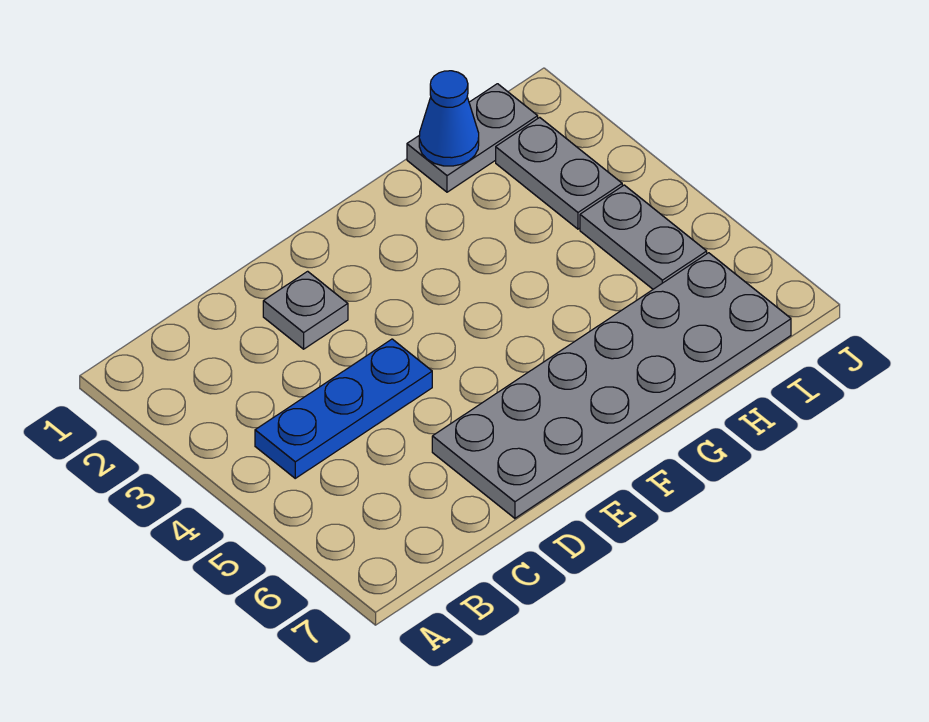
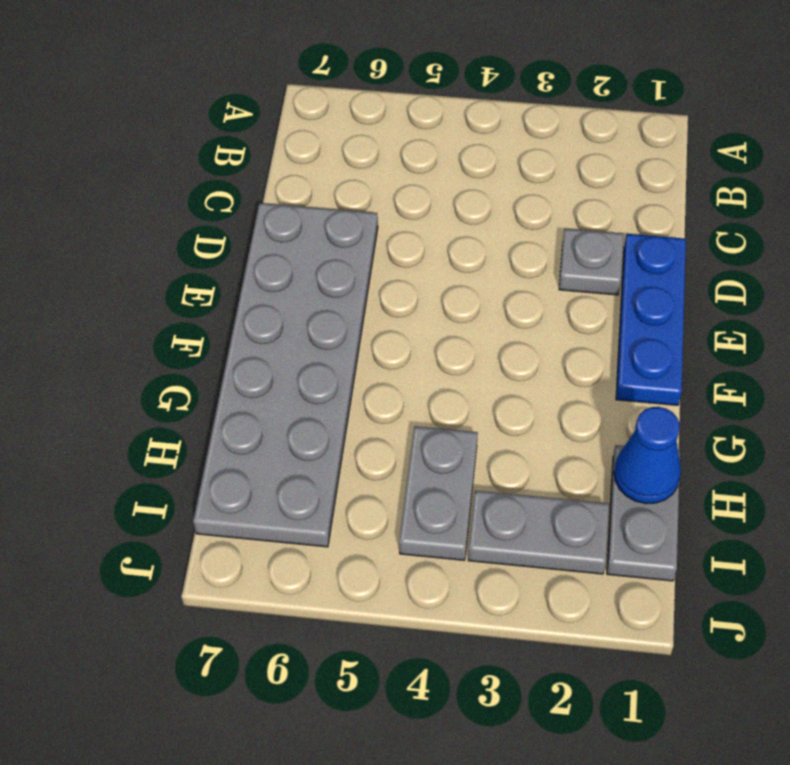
blue plate B4:D4 level 1 -> blue plate D1:F1 level 1
grey plate I4:I5 level 1 -> grey plate H4:I4 level 1

